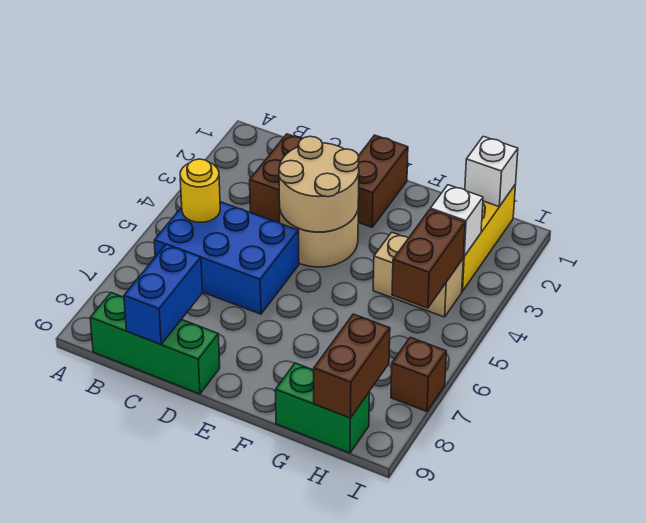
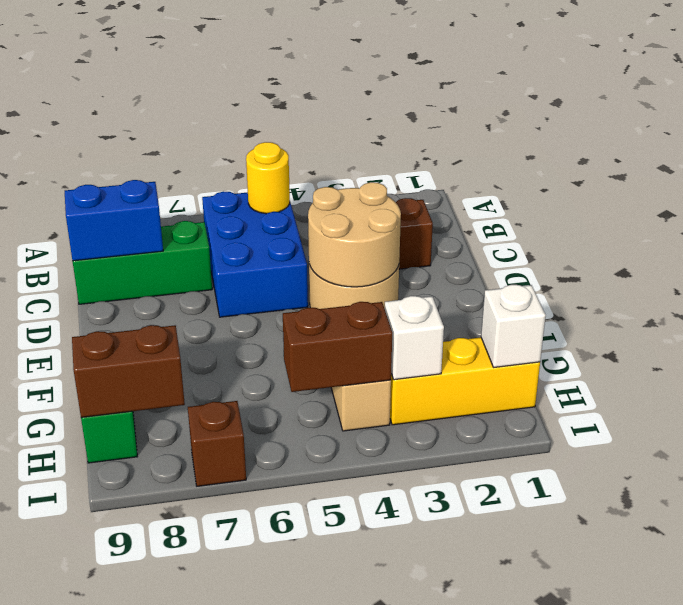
green brick B9:D9 level 1 -> green brick C7:C9 level 1
brown brick E1:E2 level 1 -> none

